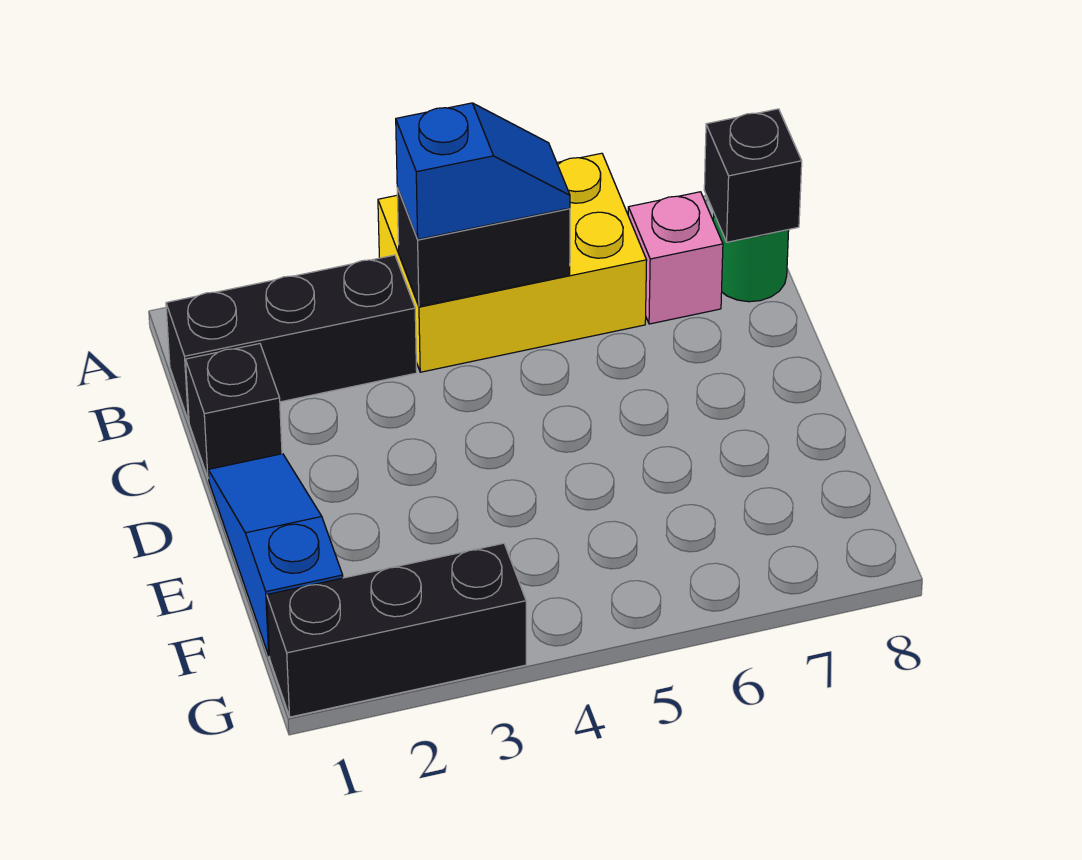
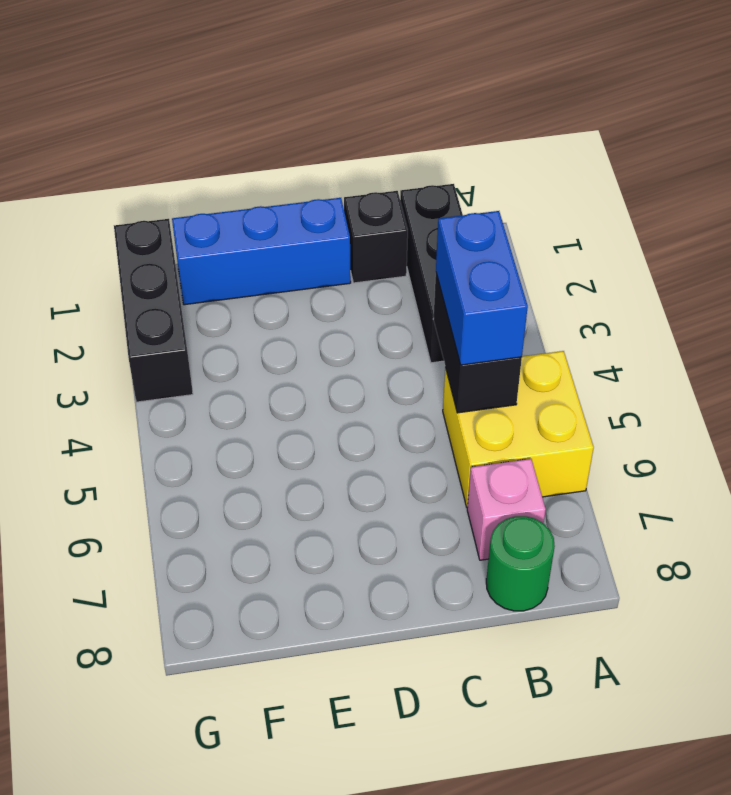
yellow brick A4:B6 level 1 -> yellow brick A5:B6 level 1
blue slope B4:B5 level 3 top 4 -> blue brick B4:B5 level 3
black brick B8 level 2 -> none
blue slope D1:F1 level 1 top F -> blue brick D1:F1 level 1

